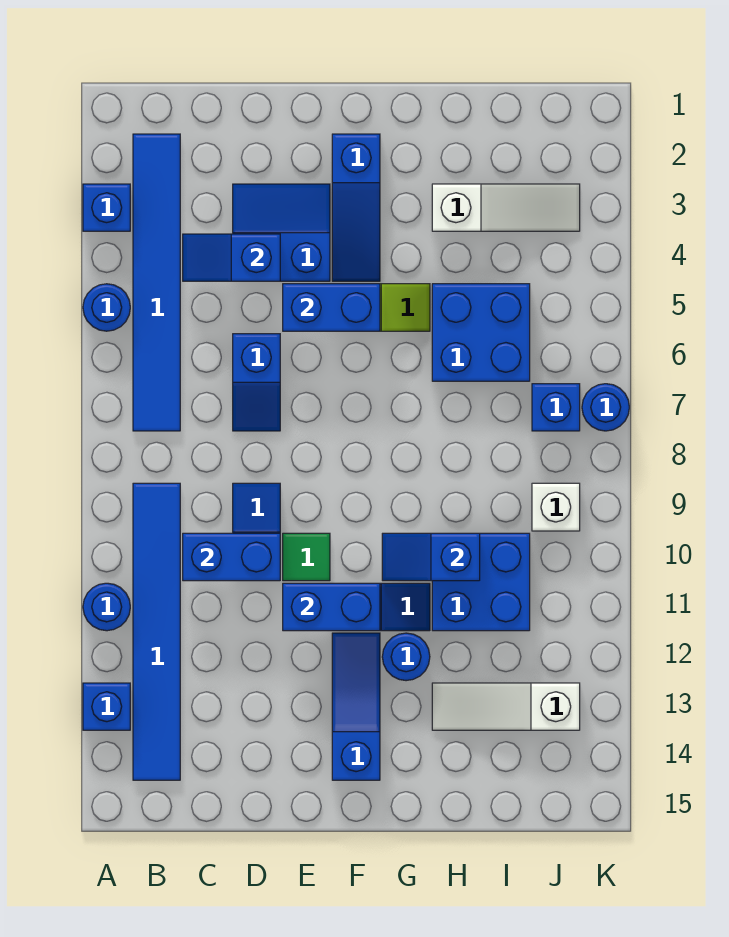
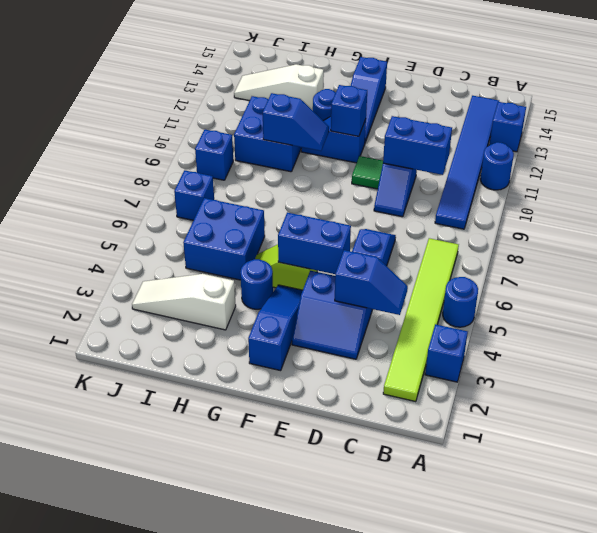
blue tile B2:B7 level 1 -> lime tile B2:B7 level 1
blue brick E11:F11 level 2 -> blue brick F11 level 2
white slope H13:J13 level 1 top J -> white slope H13:J13 level 1 top H
white brick J9 level 1 -> blue brick J9 level 1
blue round brick K7 level 1 -> blue round brick G4 level 1

